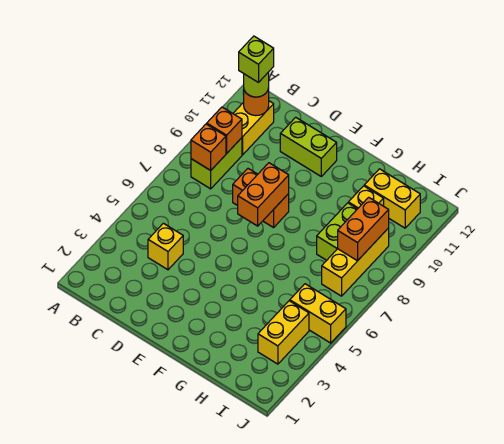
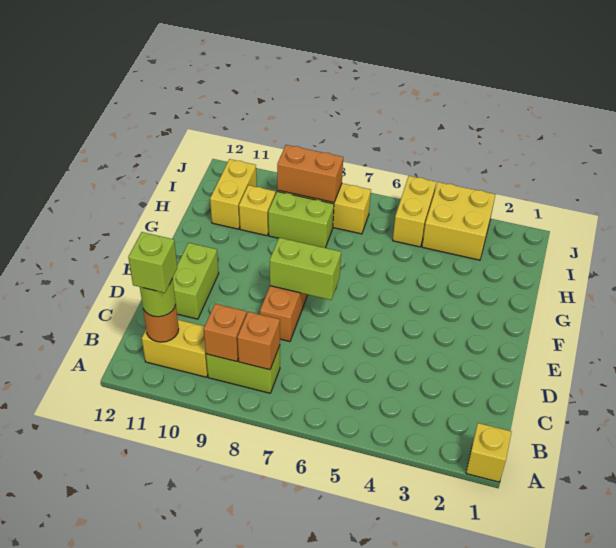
yellow brick C4 level 1 -> yellow brick A1 level 1
orange brick E7:E8 level 2 -> lime brick E7:E8 level 2
yellow brick I3:I4 level 1 -> yellow brick I3:J4 level 1

